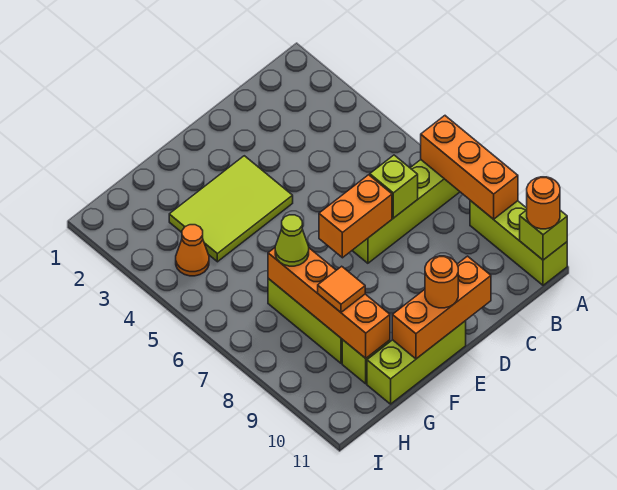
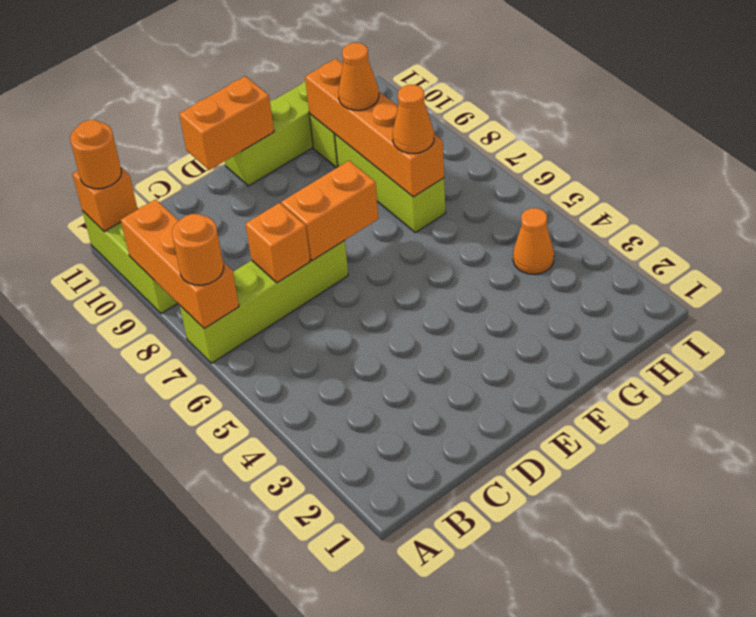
lime brick A11 level 2 -> orange brick A11 level 2
lime brick C7 level 2 -> orange brick C7 level 2
orange brick D11:F11 level 2 -> orange brick D11:E11 level 2
lime tile E3:G4 level 1 -> none
orange round brick E11 level 3 -> orange round brick A7 level 3
lime cone G7 level 3 -> orange cone G7 level 3
orange tile G9 level 3 -> orange cone G9 level 3

